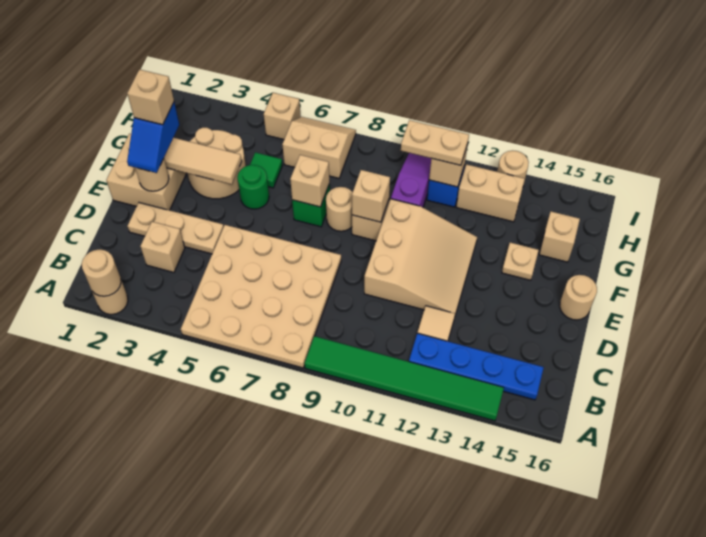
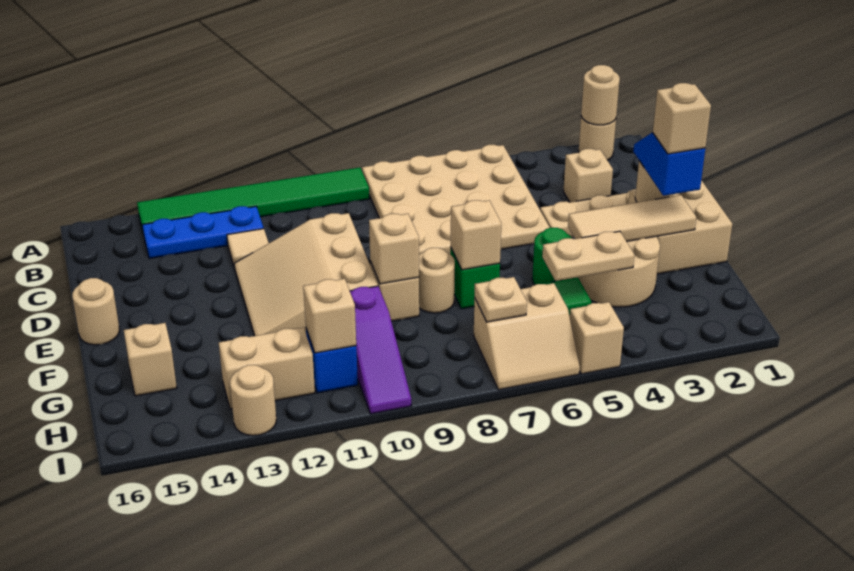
blue plate B12:B15 level 1 -> blue plate B12:B14 level 1
tan plate F14 level 1 -> tan plate H7 level 2
tan plate H10:H11 level 3 -> tan plate G4:G5 level 2

